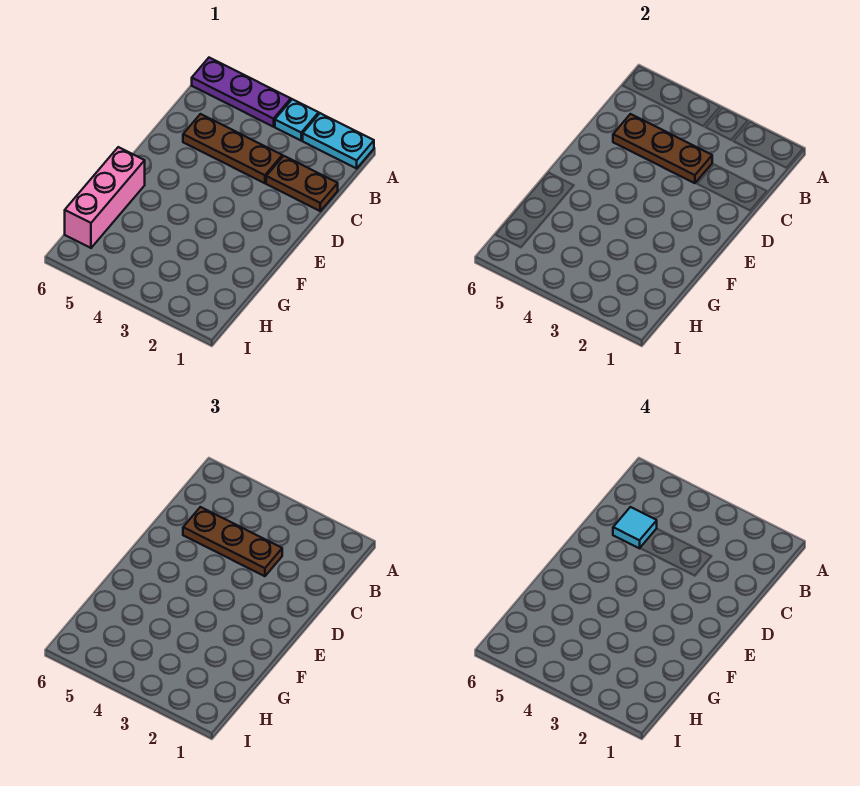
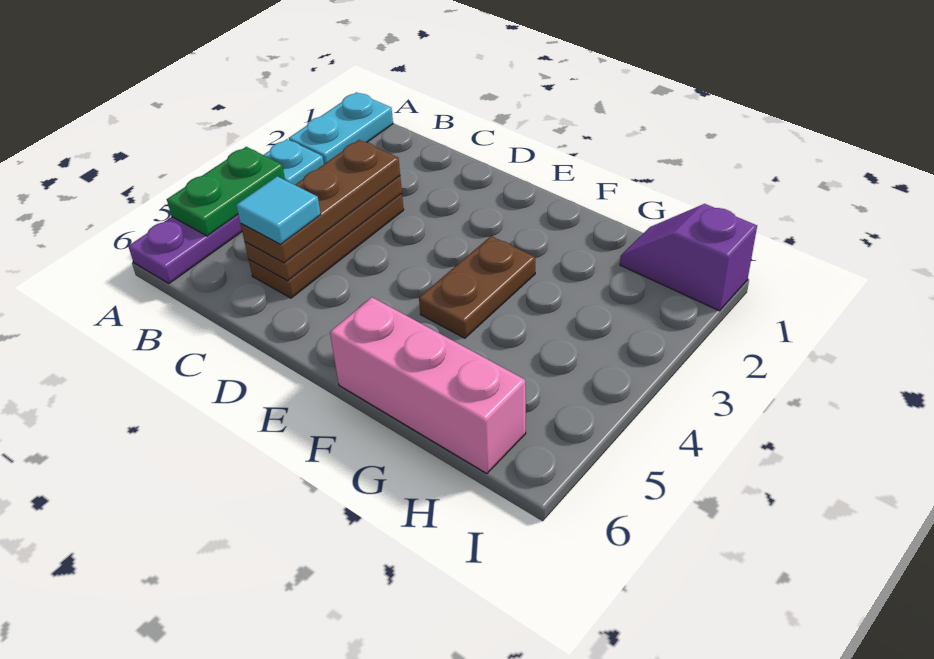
none -> green plate A4:A5 level 2
brown plate C1:C2 level 1 -> brown plate F3:F4 level 1
none -> purple slope H1:I1 level 1 top I

